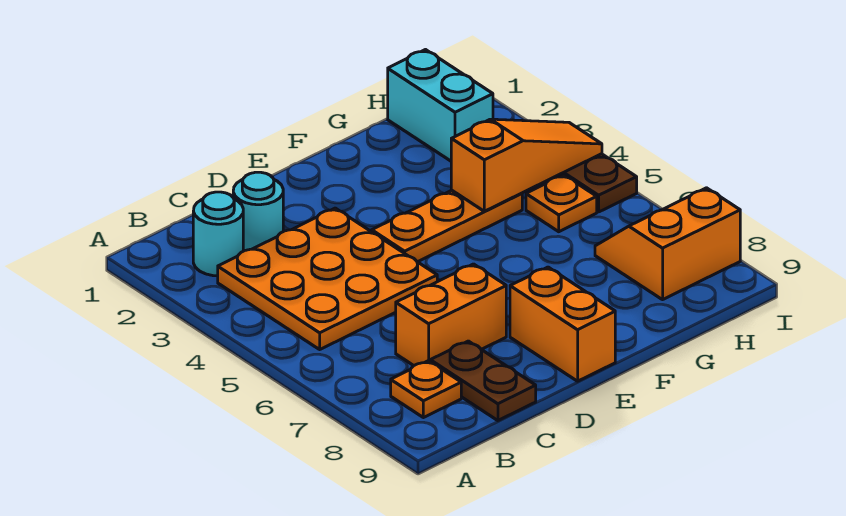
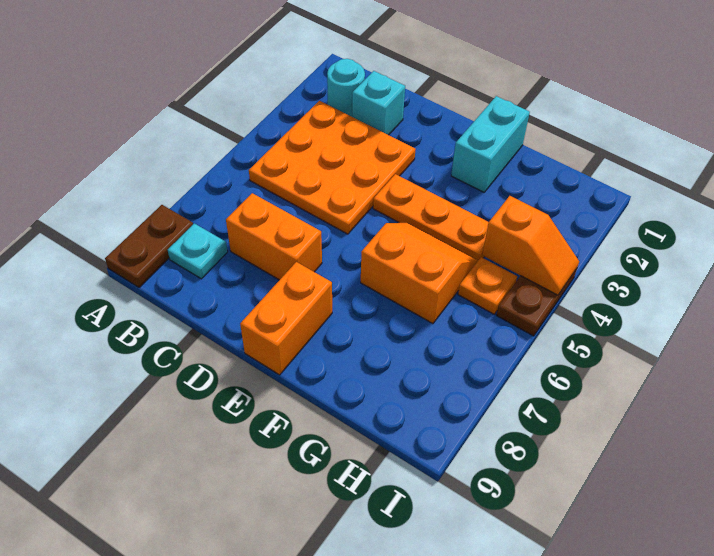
orange plate B8 level 1 -> cyan plate B8 level 1
cyan round brick C2 level 1 -> cyan brick C2 level 1
brown plate C8:C9 level 1 -> brown plate A8:A9 level 1
orange slope G4:I4 level 2 top G -> orange slope H4:I4 level 2 top H
cyan brick H1:H2 level 1 -> cyan brick F1:F2 level 1
orange slope H7:I8 level 1 top 8 -> orange slope F5:G6 level 1 top 6

